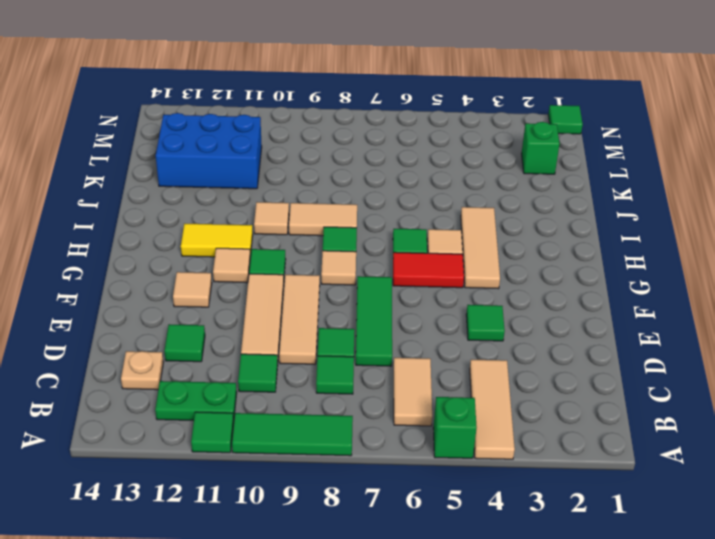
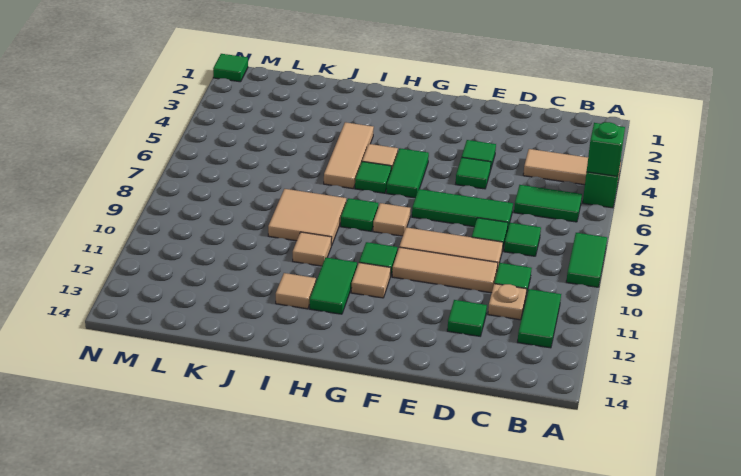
green tile A8:A10 level 1 -> green tile A8:A9 level 1
green tile A11 level 1 -> green tile E5 level 1
tan tile B6:C6 level 1 -> green tile B6:C6 level 1
green plate B11:B12 level 1 -> green tile B11:B12 level 1
tan plate C13 level 1 -> tan plate C11 level 1
tan tile F12 level 1 -> tan tile I12 level 1
tan tile G4:I4 level 1 -> tan tile I4:I6 level 1
red tile G5:G6 level 1 -> green tile G5:G6 level 1
yellow tile H11:H12 level 1 -> green tile H11:H12 level 1
tan tile I8:I9 level 1 -> tan tile I8:J9 level 1
blue brick K11:L13 level 1 -> none
green brick L2 level 1 -> green brick A5 level 2

